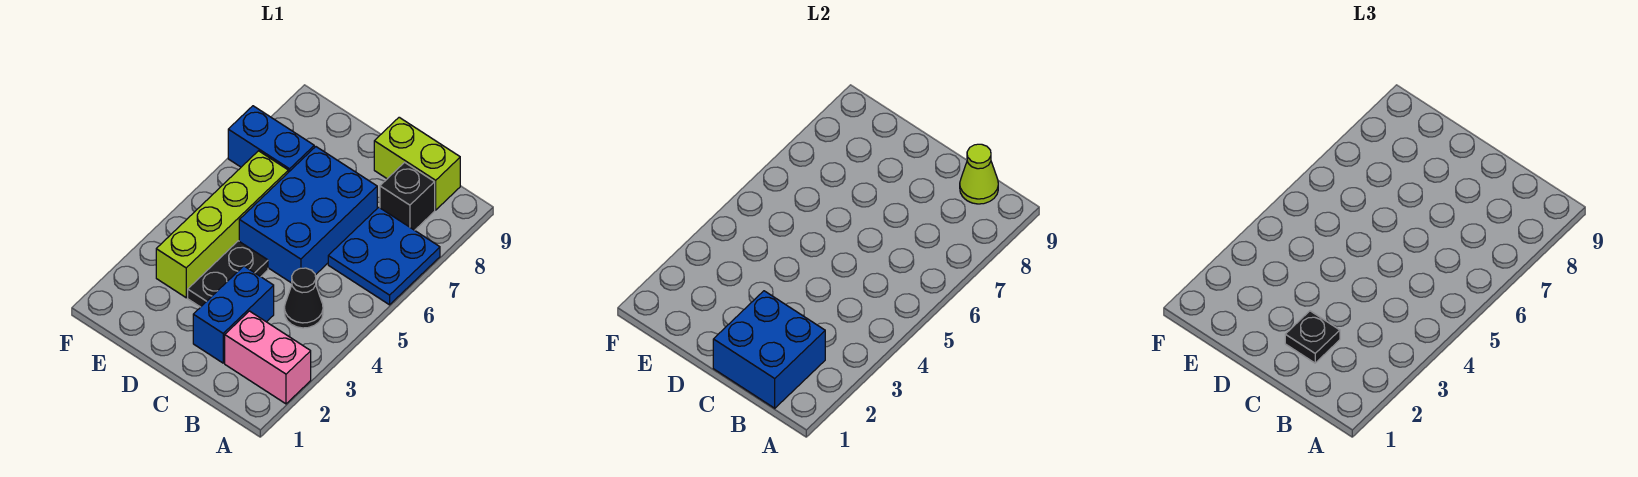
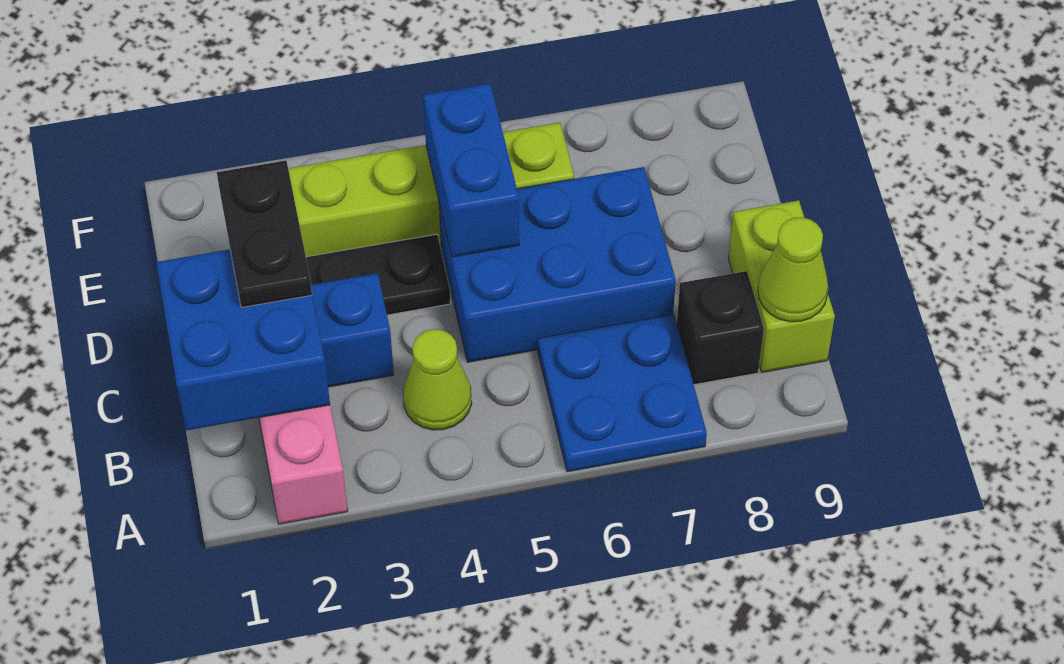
black cone B4 level 1 -> lime cone B4 level 1
black plate C2 level 3 -> black plate C2:D2 level 3
blue brick E7:F7 level 1 -> blue brick D5:E5 level 2

